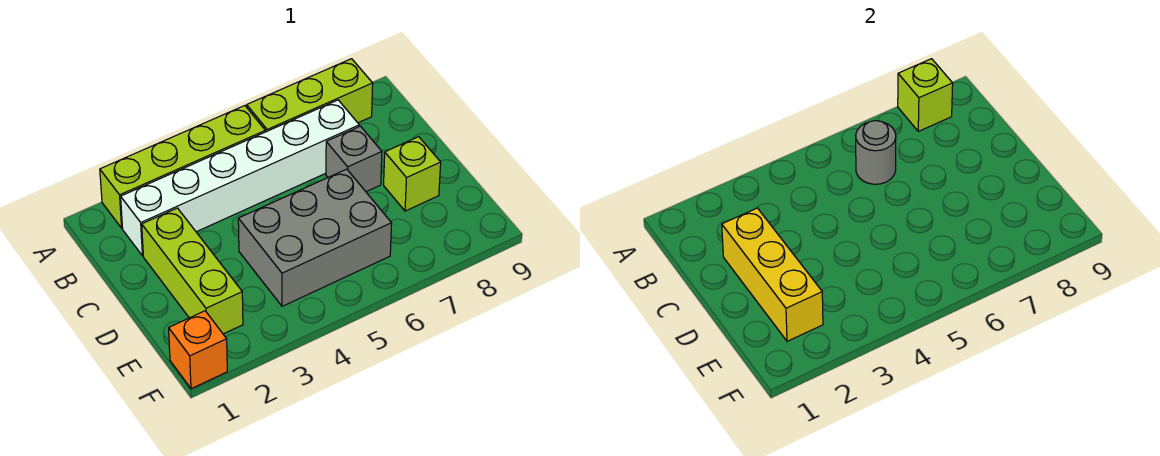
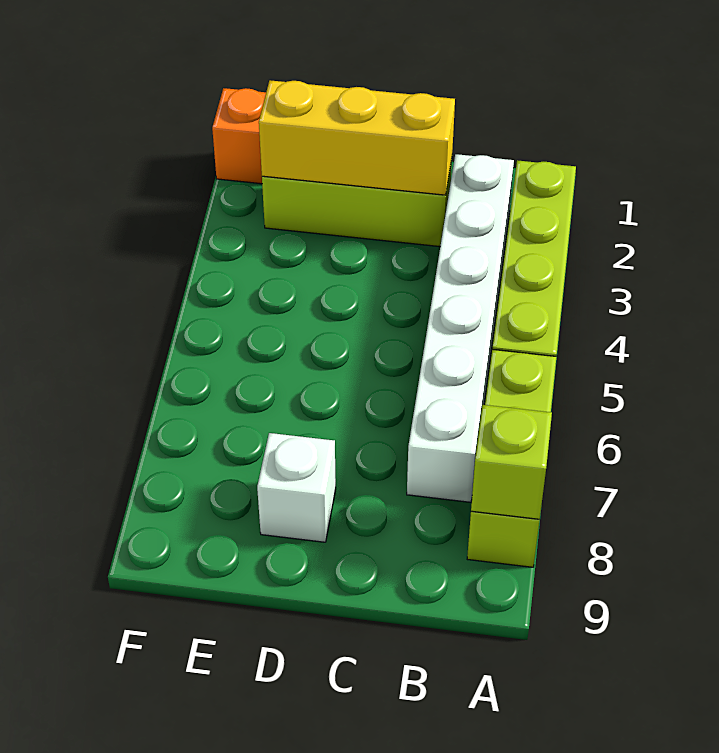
grey round brick B6 level 2 -> none
grey brick C7 level 1 -> none
grey brick D4:E6 level 1 -> none
lime brick D8 level 1 -> white brick D8 level 1

